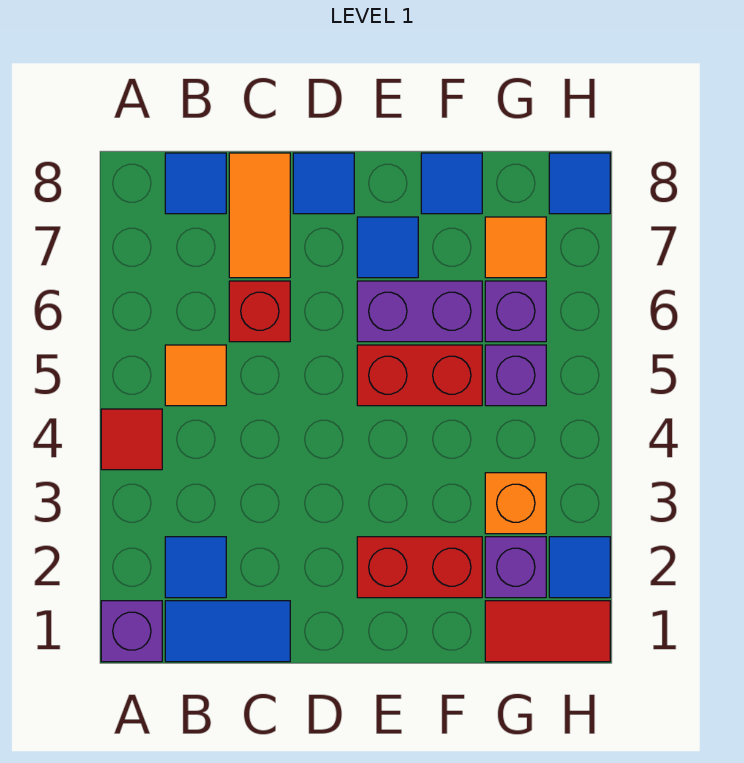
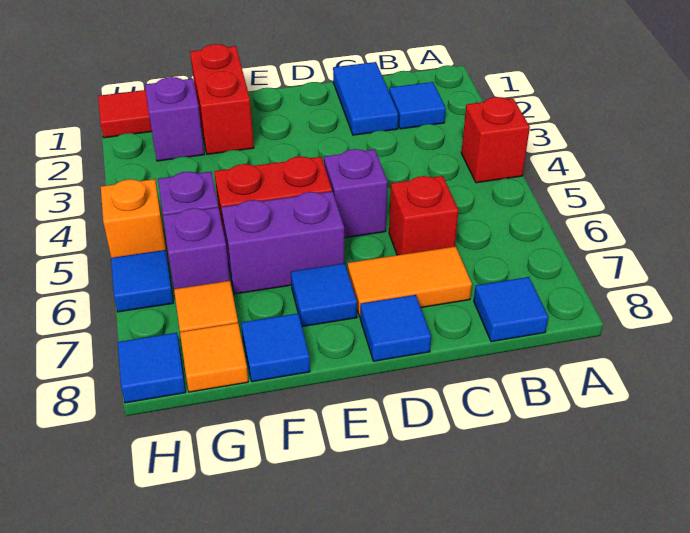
purple brick A1 level 1 -> purple brick D5 level 1
red tile A4 level 1 -> red brick A4 level 1
blue tile B1:C1 level 1 -> blue tile C1:C2 level 1
orange tile B5 level 1 -> orange tile G8 level 1
orange tile C7:C8 level 1 -> orange tile C7:D7 level 1
red brick E2:F2 level 1 -> red brick F1:F2 level 1
orange brick G3 level 1 -> orange brick H5 level 1
blue tile H2 level 1 -> blue tile H6 level 1

